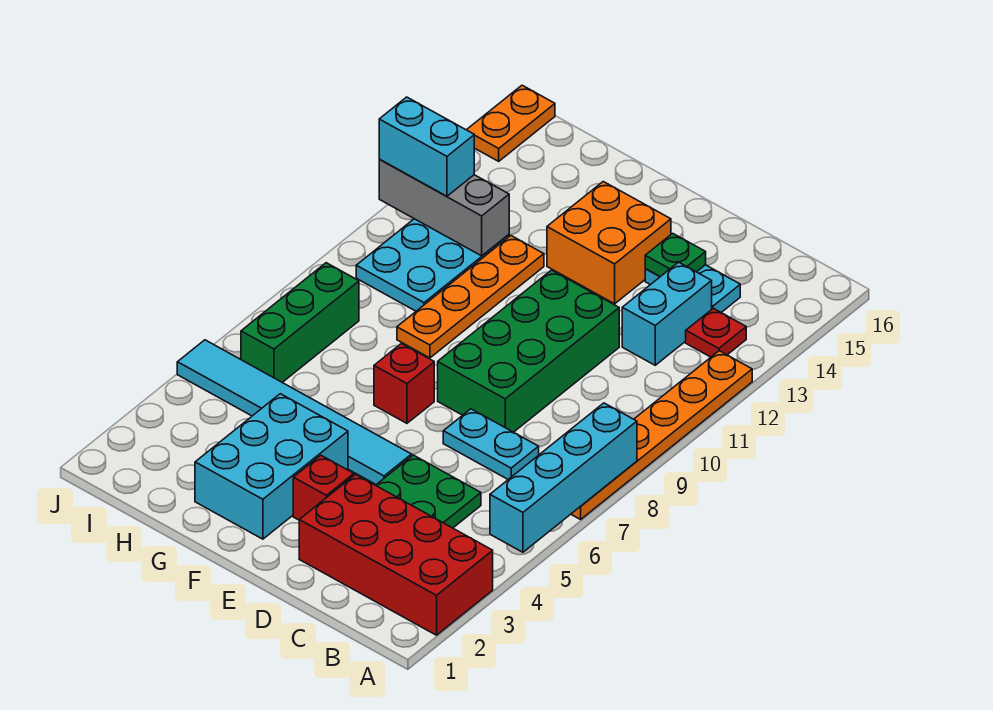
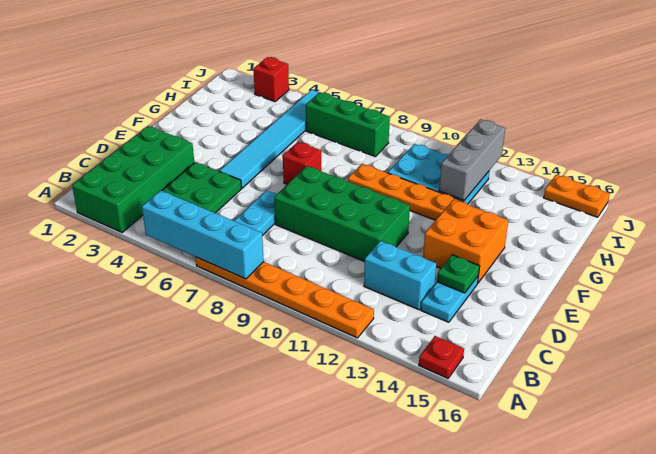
red brick A2:D3 level 1 -> green brick A2:D3 level 1
red plate B13 level 1 -> red plate A15 level 1
red brick E3 level 1 -> red brick J3 level 1
cyan brick F2:G4 level 1 -> none
cyan brick I12:J12 level 3 -> none

